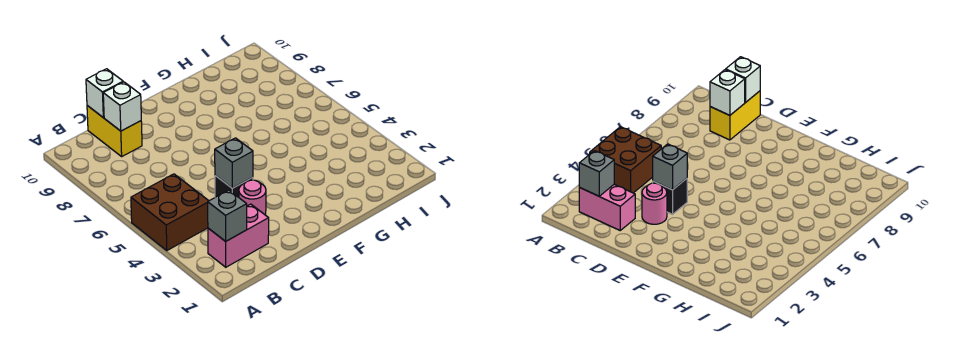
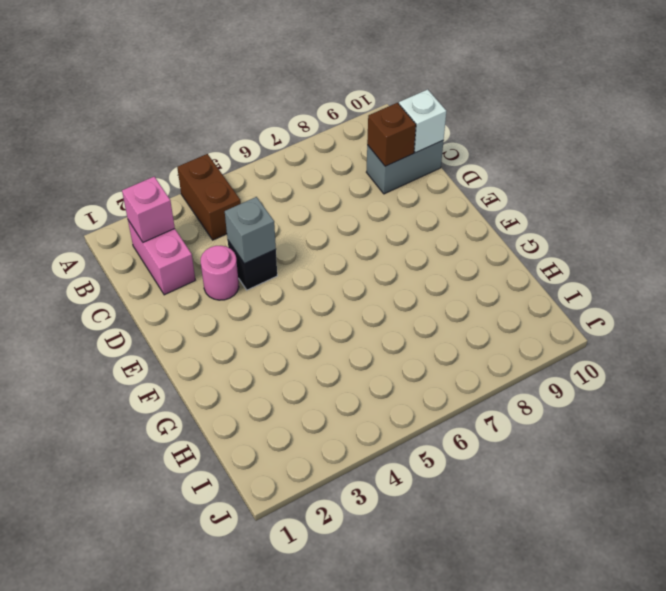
brown brick A4:B5 level 1 -> brown brick A4:B4 level 1
grey brick B2 level 2 -> pink brick B2 level 2
yellow brick C9:C10 level 1 -> grey brick C9:C10 level 1
white brick C9 level 2 -> brown brick C9 level 2

